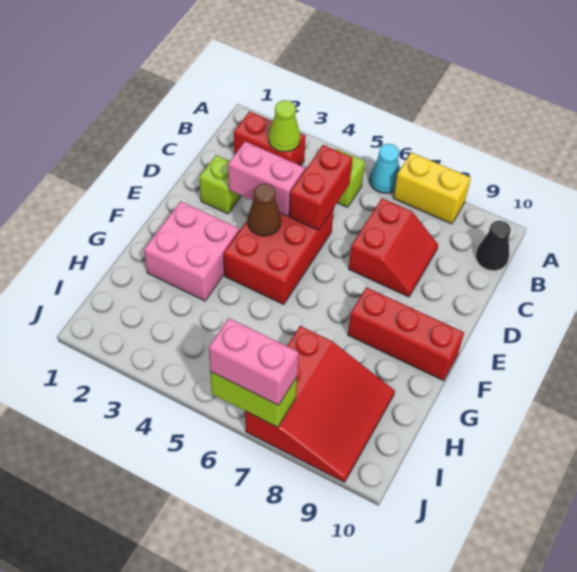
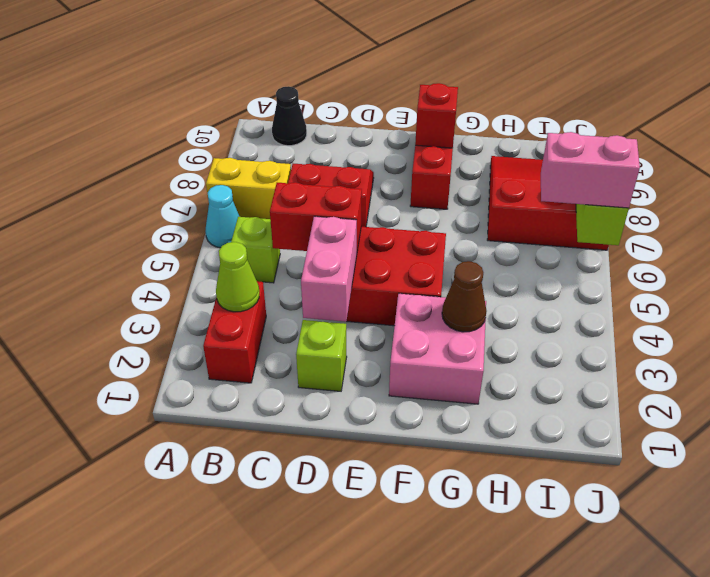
yellow brick A7:A8 level 1 -> yellow brick A7:B7 level 1
brown cone E4 level 2 -> brown cone G3 level 2
none -> red brick F9 level 2
pink brick J6:J7 level 3 -> pink brick I6:J6 level 3

